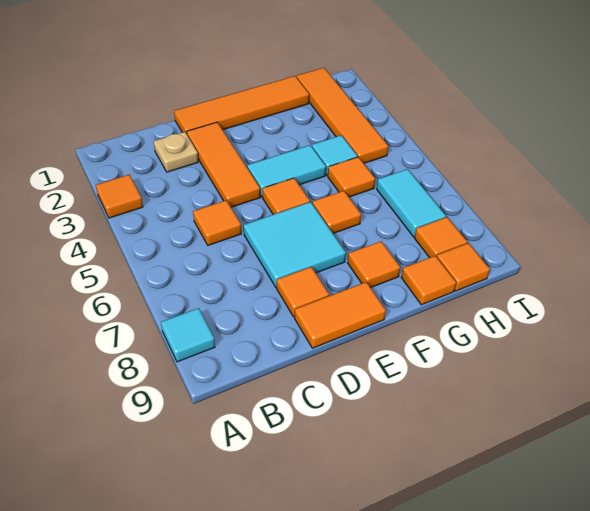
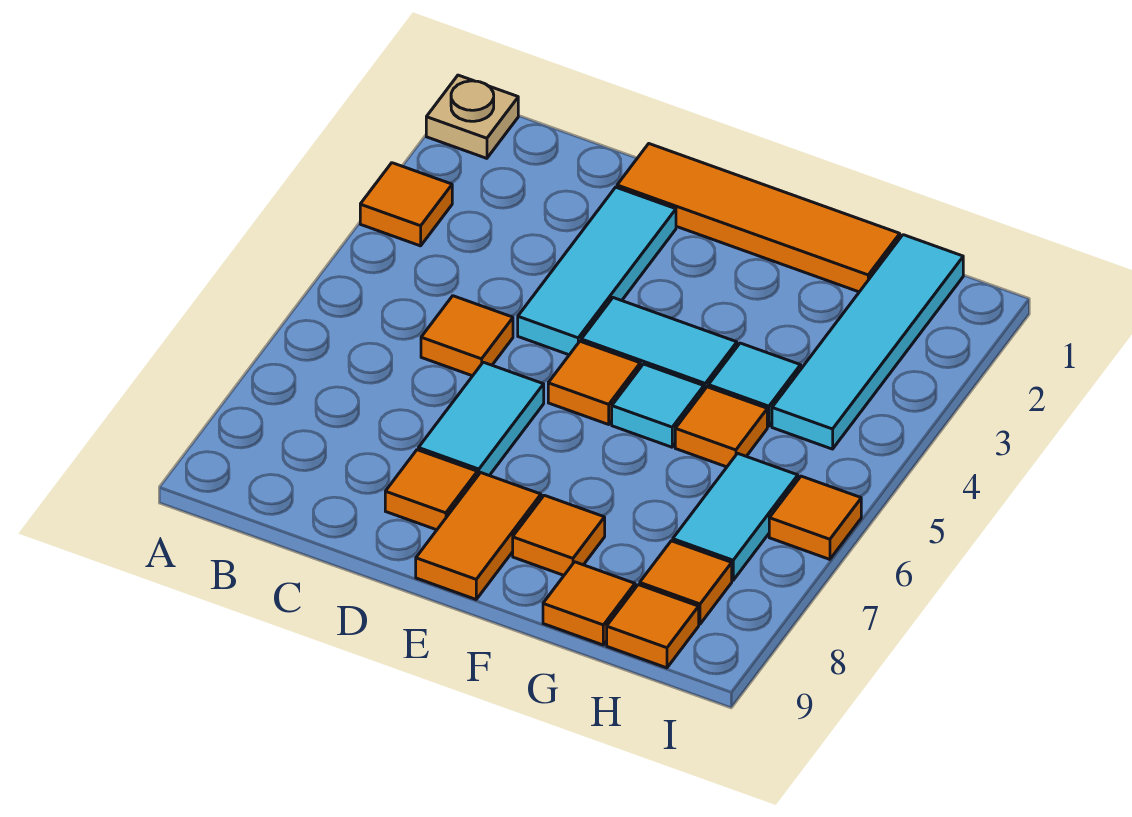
cyan tile A8 level 1 -> cyan tile F5 level 1
tan plate C2 level 1 -> tan plate A1 level 1
orange tile D2:D4 level 1 -> cyan tile D2:D4 level 1
cyan tile D6:E7 level 1 -> cyan tile D6:D7 level 1
orange tile D9:E9 level 1 -> orange tile E8:E9 level 1
orange tile F6 level 1 -> orange tile I6 level 1
orange tile H1:H4 level 1 -> cyan tile H1:H4 level 1

